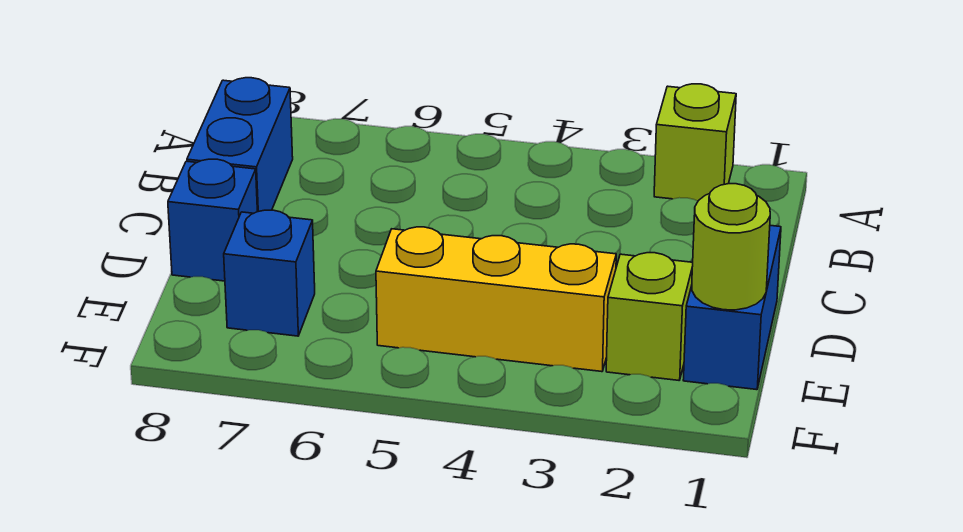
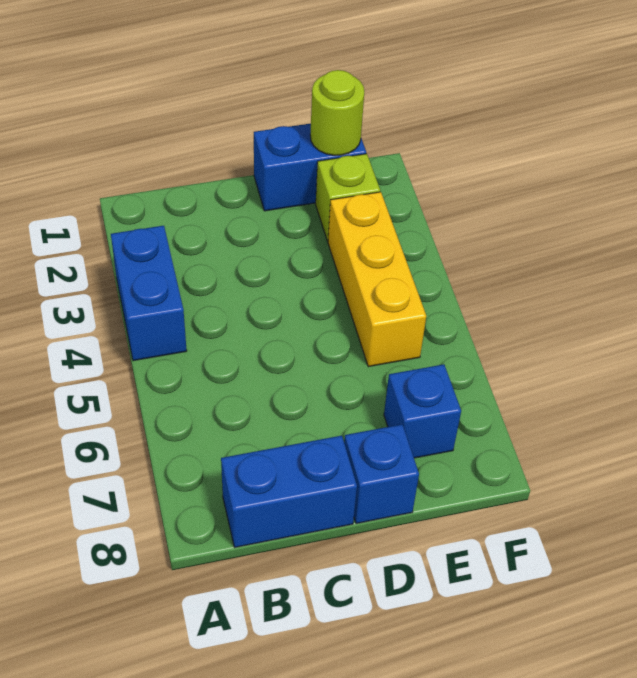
lime brick A2 level 1 -> none
none -> blue brick A3:A4 level 1

